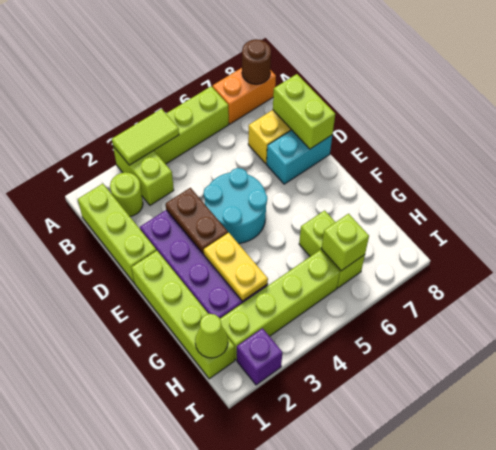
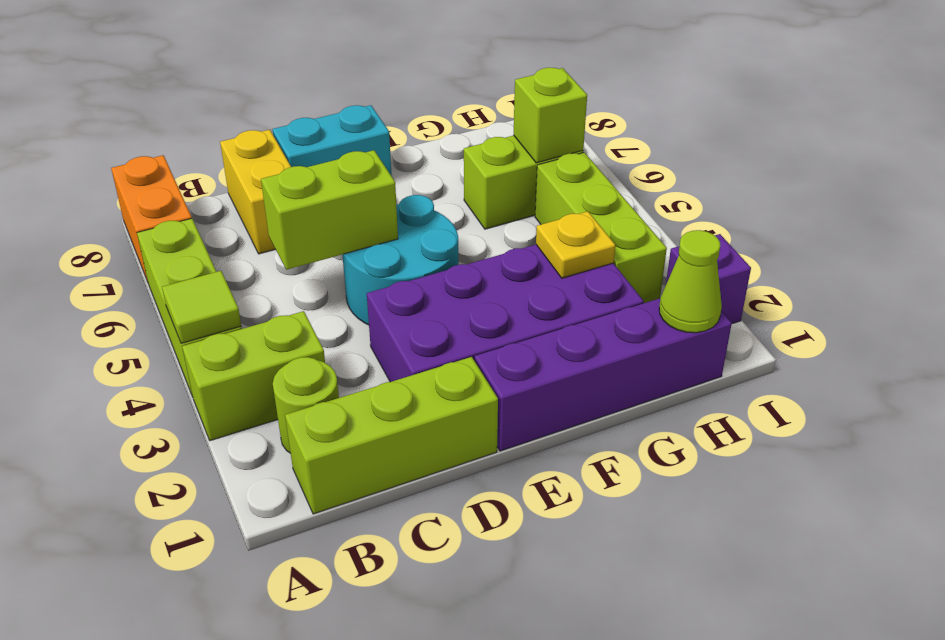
lime tile A3:A4 level 2 -> lime tile A4 level 2
brown round brick A8 level 2 -> none
lime brick C8:D8 level 2 -> lime brick C5:D5 level 2
brown plate D3:E3 level 2 -> none
cyan brick D7:D8 level 1 -> cyan brick D8:E8 level 1
lime brick E1:H1 level 1 -> purple brick E1:H1 level 1
yellow plate F3:G3 level 2 -> yellow plate G3 level 2
lime brick H2:H5 level 1 -> lime brick H3:H5 level 1

